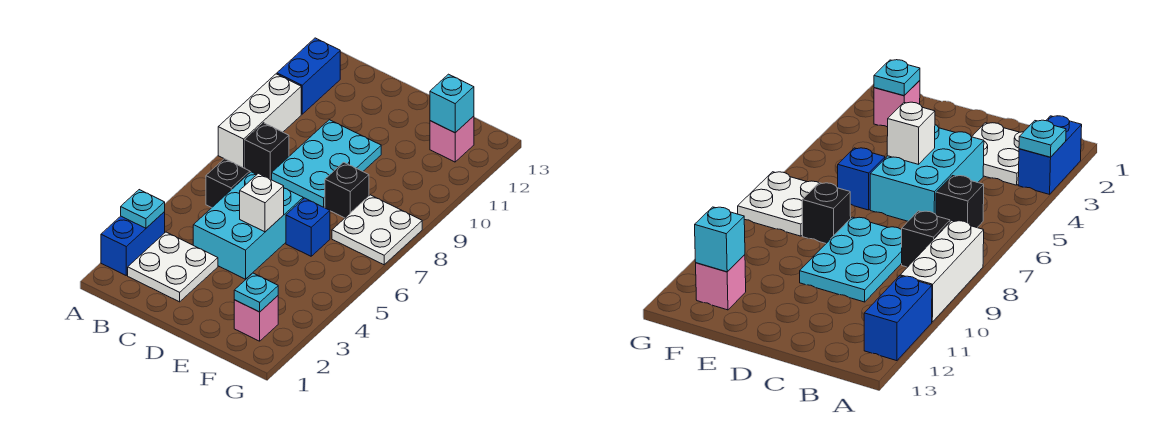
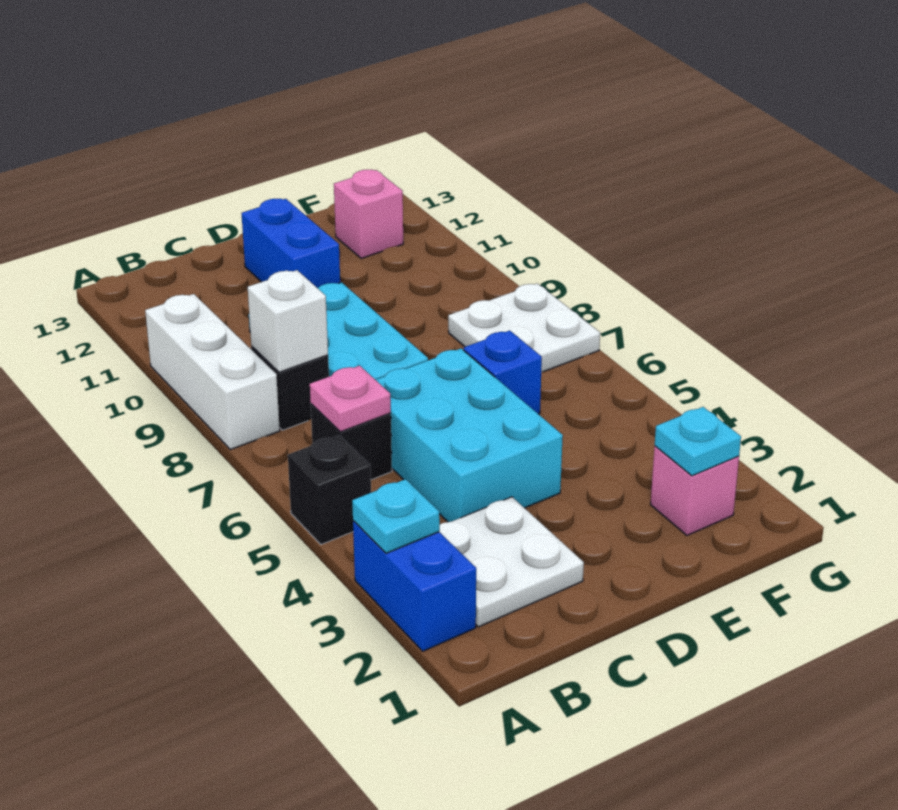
blue brick A11:A12 level 1 -> blue brick D11:D12 level 1
none -> pink plate B6 level 2
white brick D5 level 2 -> white brick B8 level 2
black brick E8 level 1 -> black brick A5 level 1
cyan brick F12 level 2 -> none

